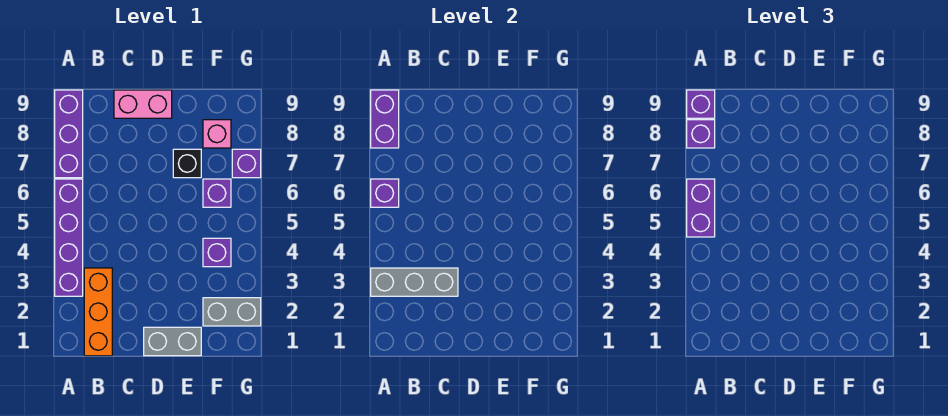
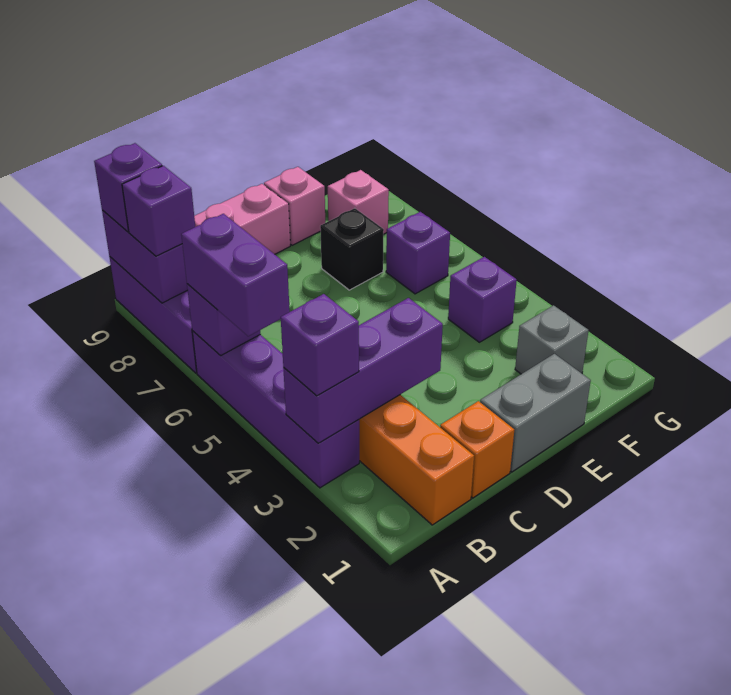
grey brick A3:C3 level 2 -> purple brick A3:C3 level 2
none -> orange brick C1 level 1
none -> pink brick E9 level 1
grey brick F2:G2 level 1 -> grey brick F2 level 1
purple brick G7 level 1 -> purple brick A3 level 3

